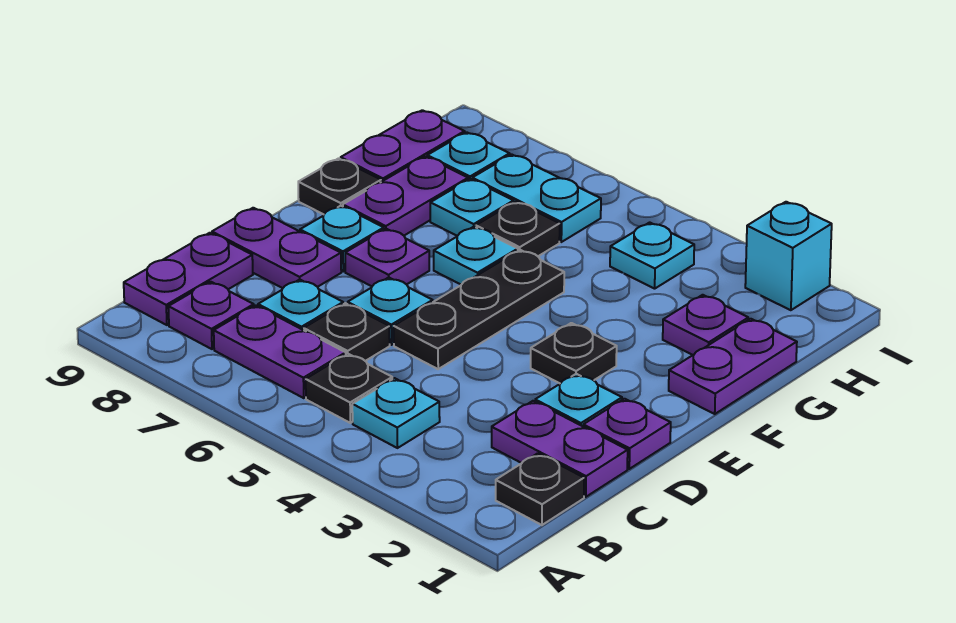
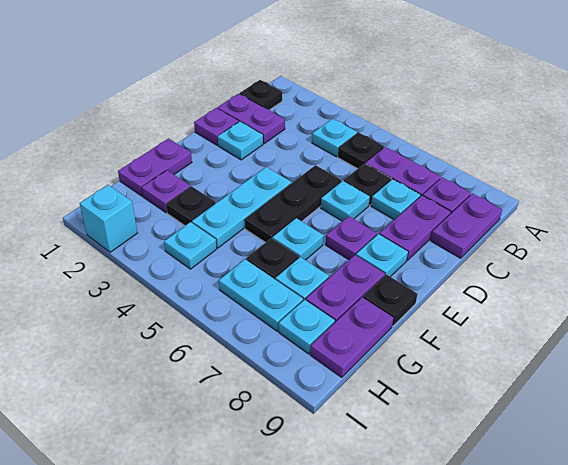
purple plate D8:D9 level 1 -> purple plate C8:D8 level 1
black plate E3 level 1 -> black plate G3 level 1
none -> cyan plate E4:G4 level 1

